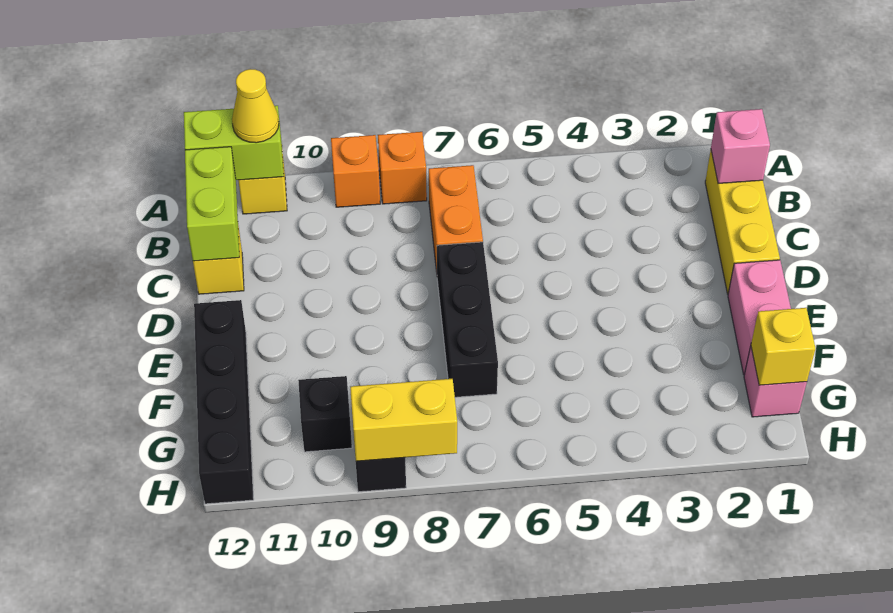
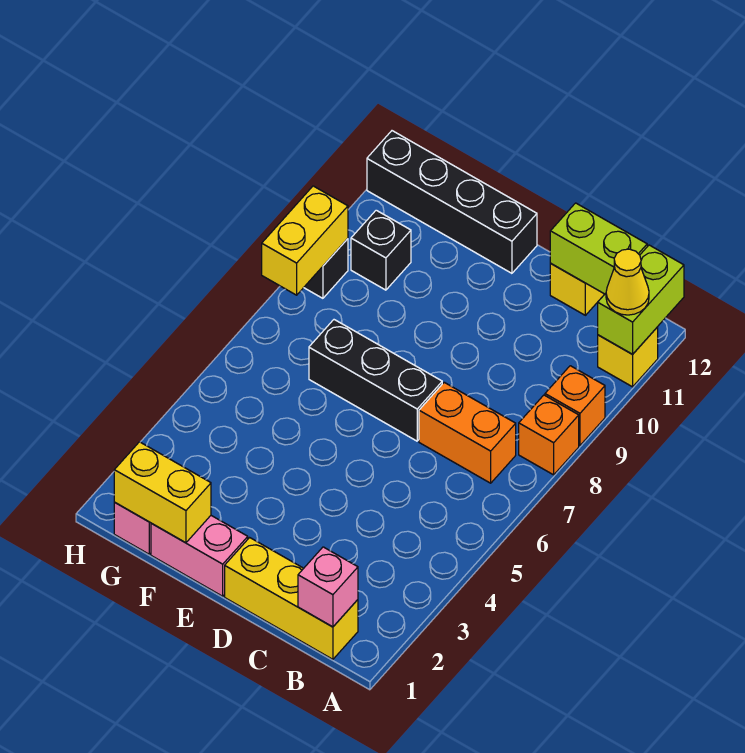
yellow brick G1 level 2 -> yellow brick F1:G1 level 2

